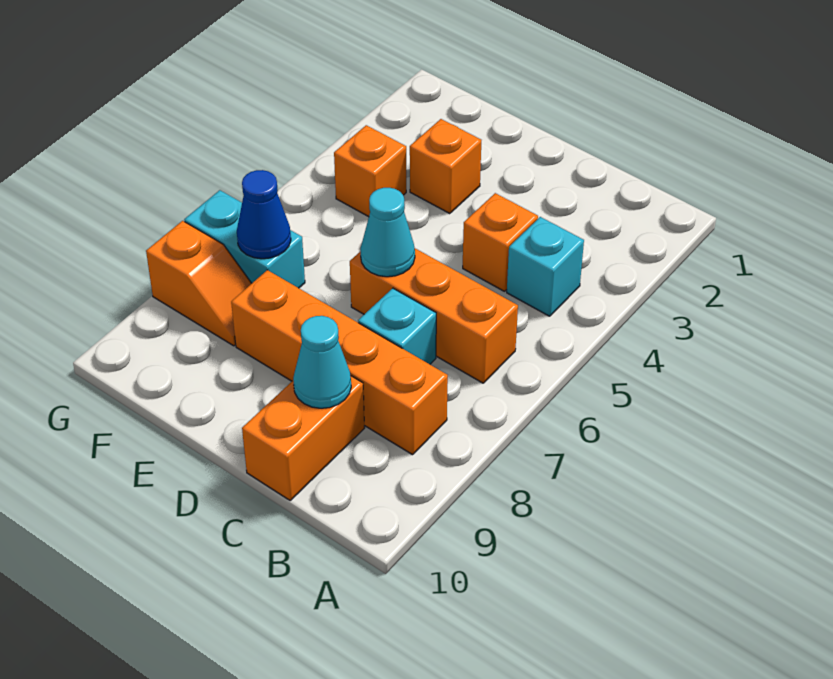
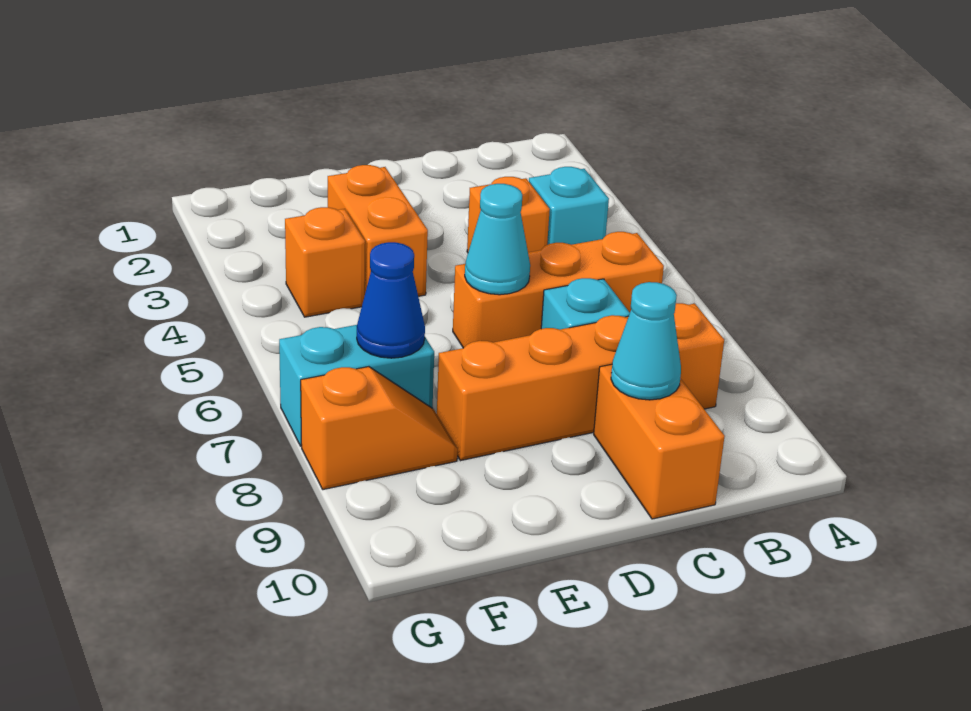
orange brick E3 level 1 -> orange brick E3:E4 level 1

